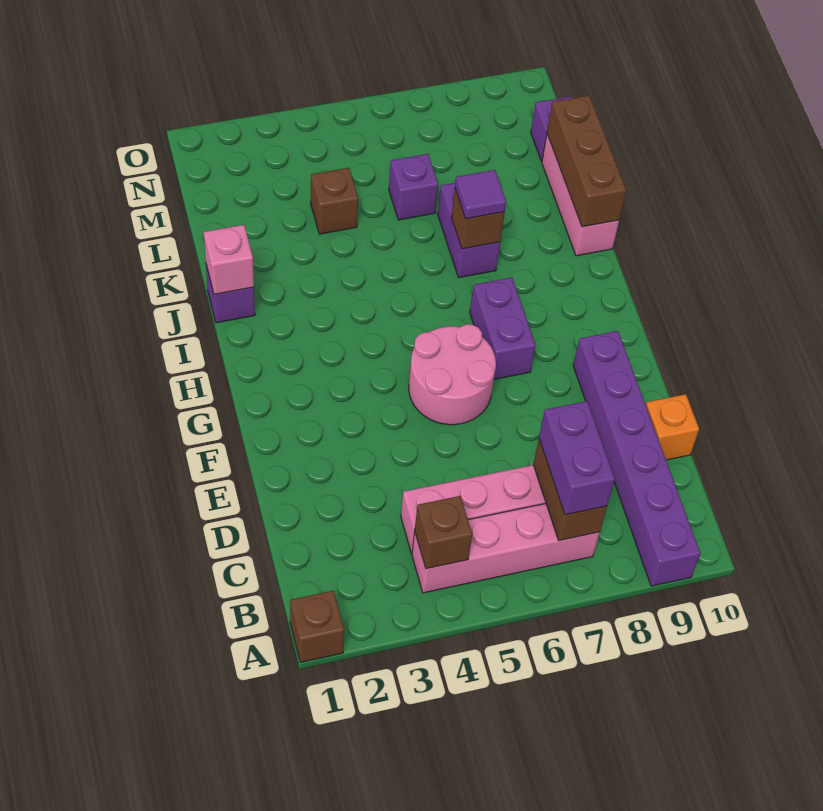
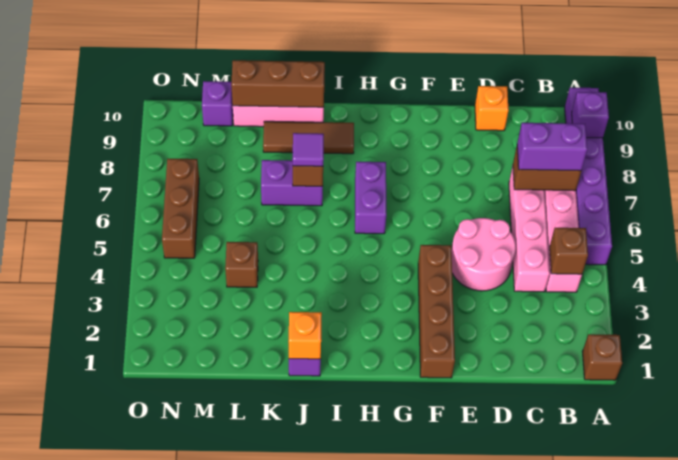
purple brick A9:F9 level 1 -> purple brick A5:A10 level 1
none -> brown brick F1:F4 level 1
pink round brick F5:G6 level 1 -> pink round brick D4:E5 level 1
purple brick G7:H7 level 1 -> purple brick H6:H7 level 1
none -> brown tile I9:K9 level 1
pink brick J1 level 2 -> orange brick J1 level 2
purple brick L6 level 1 -> purple brick A9 level 2
none -> brown brick N5:N7 level 1

